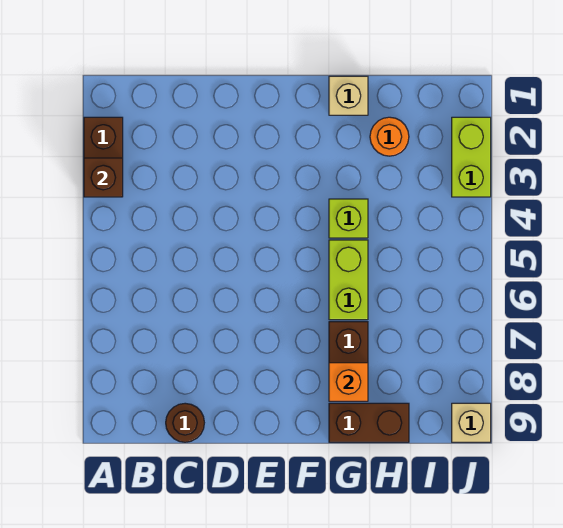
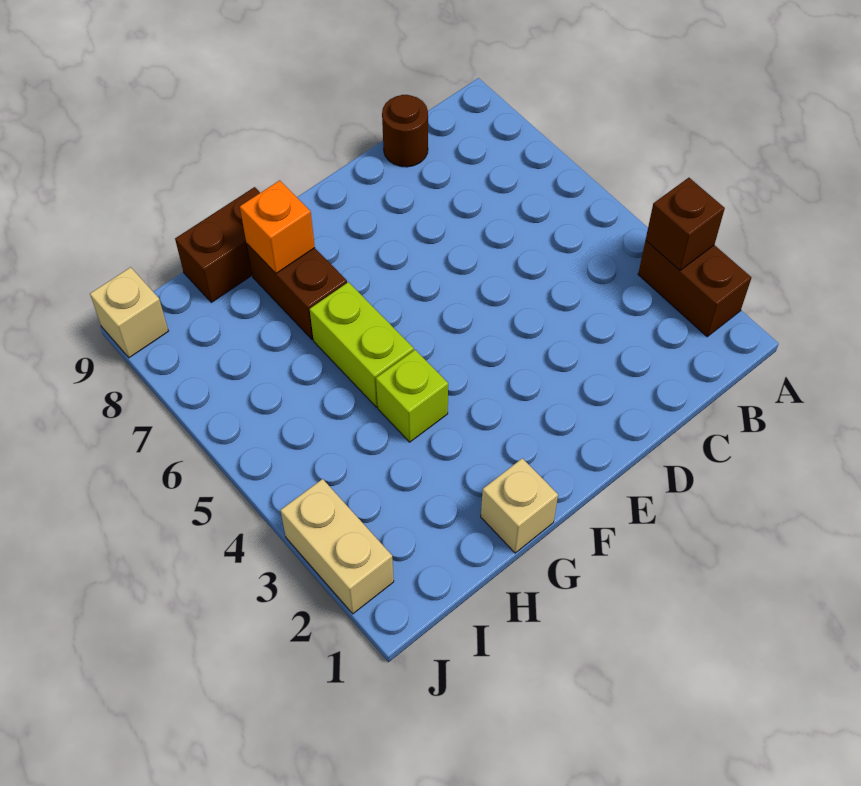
orange round brick H2 level 1 -> none
lime brick J2:J3 level 1 -> tan brick J2:J3 level 1

